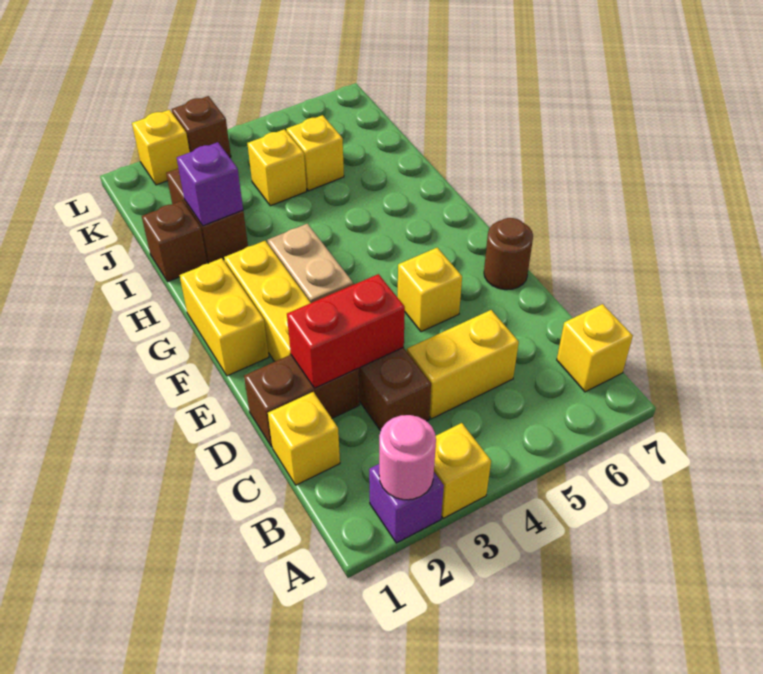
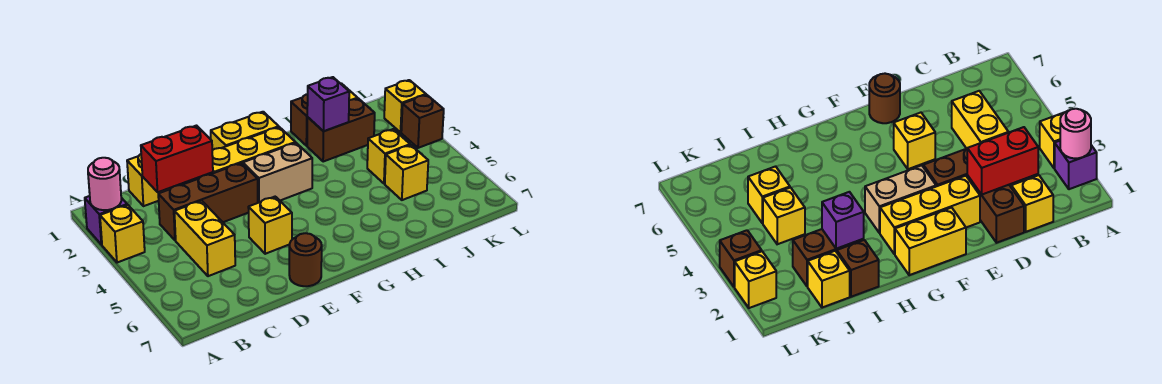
yellow brick B7 level 1 -> yellow brick J1 level 1
red brick D2:D3 level 2 -> red brick C2:D2 level 2

